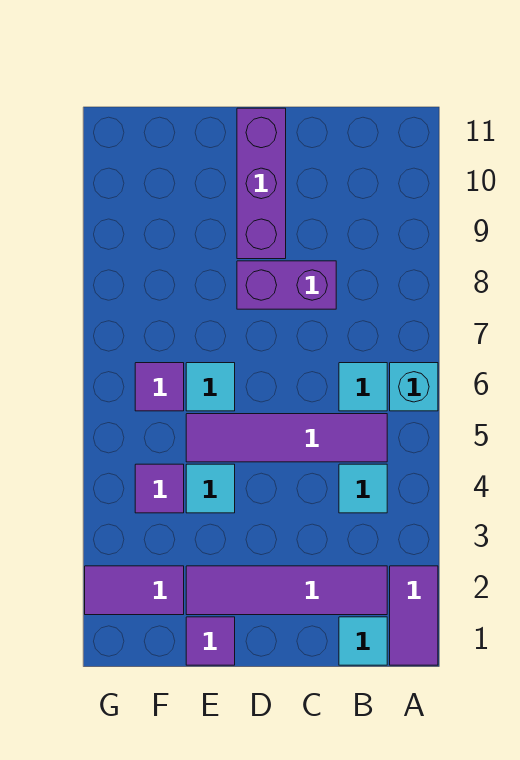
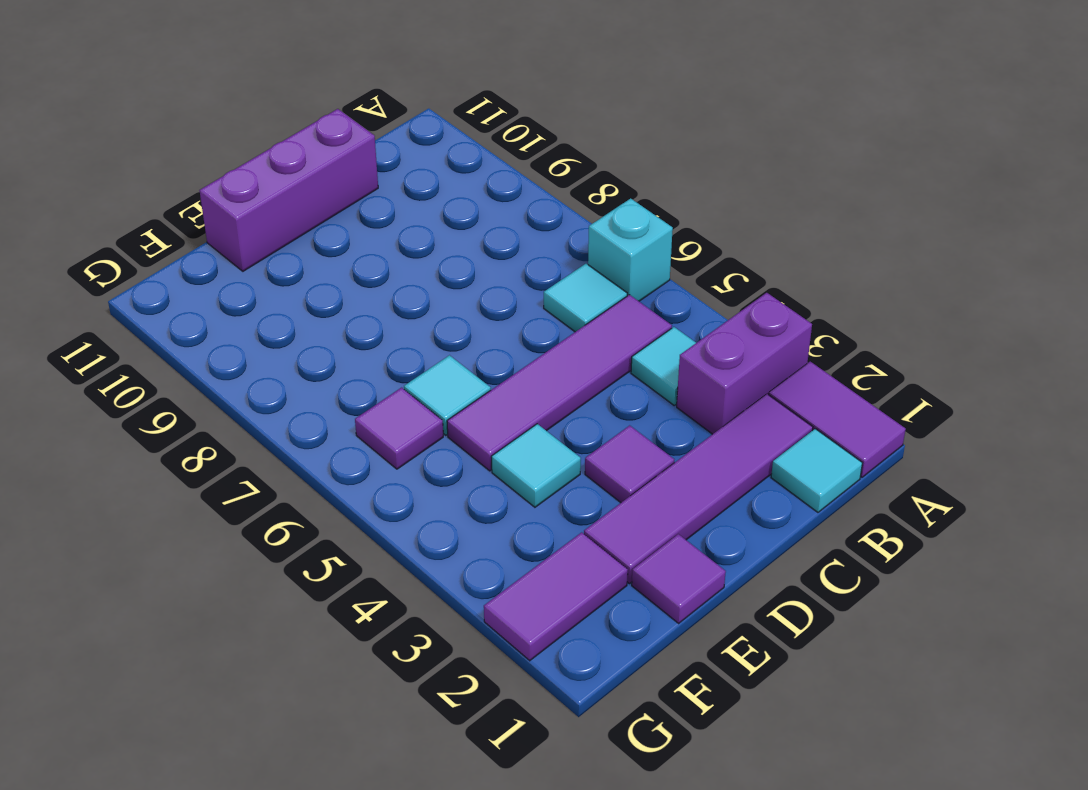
purple brick C8:D8 level 1 -> purple brick A3:B3 level 1
purple brick D9:D11 level 1 -> purple brick C11:E11 level 1
purple tile F4 level 1 -> purple tile D3 level 1

